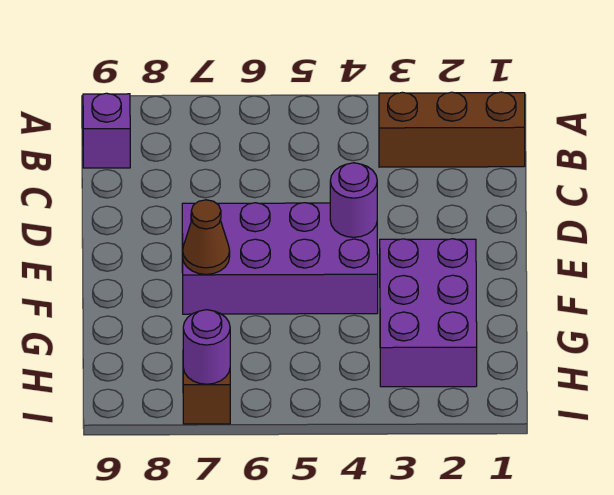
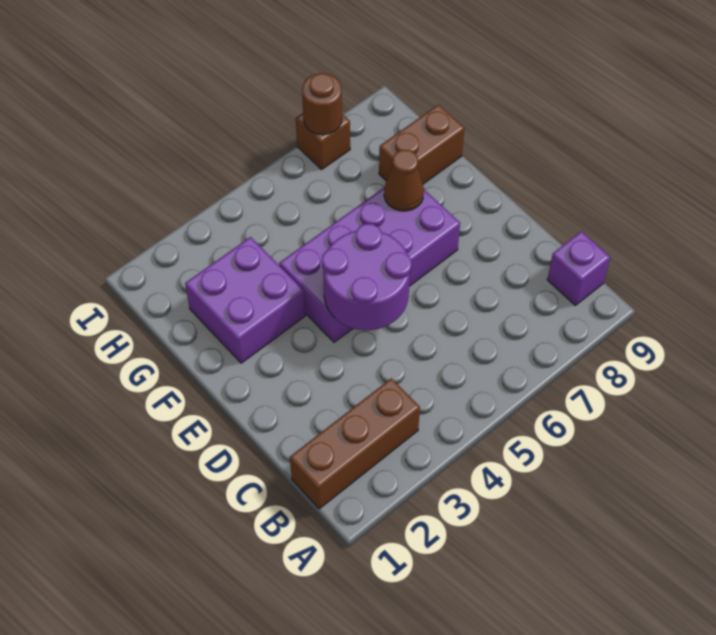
purple round brick E4 level 2 -> purple round brick D4:E5 level 2
purple brick F2:H3 level 1 -> purple brick F2:G3 level 1
none -> brown brick G8:G9 level 1
purple round brick I7 level 2 -> brown round brick I7 level 2

